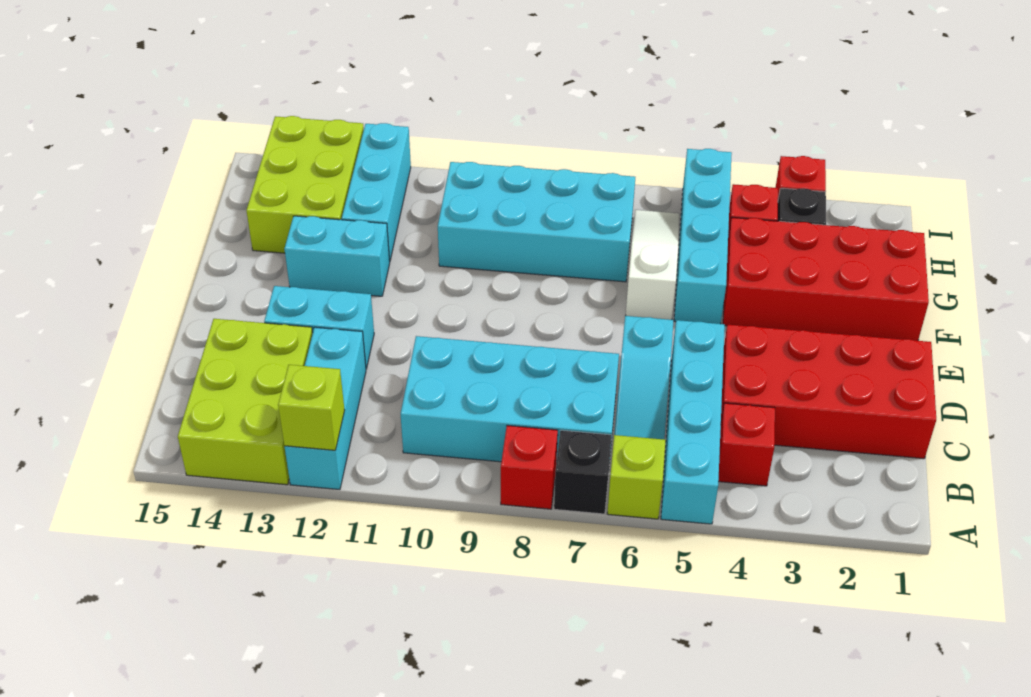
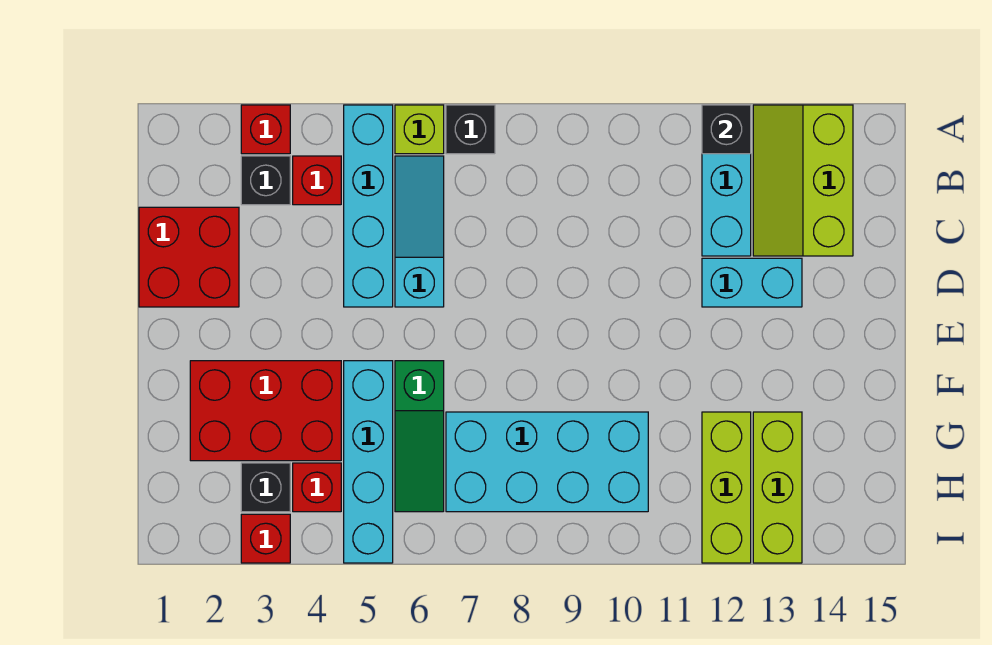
red brick A8 level 1 -> red brick A3 level 1
lime brick A12 level 2 -> black brick A12 level 2
lime brick A13:C14 level 1 -> lime slope A13:C14 level 1 top 14
none -> black brick B3 level 1
cyan brick B7:C10 level 1 -> none
red brick C1:D4 level 1 -> red brick C1:D2 level 1
red brick F1:G4 level 1 -> red brick F2:G4 level 1
white slope F6:H6 level 1 top F -> green slope F6:H6 level 1 top F
cyan brick F12:F13 level 1 -> none
cyan brick G12:I12 level 1 -> lime brick G12:I12 level 1
lime brick G13:I14 level 1 -> lime brick G13:I13 level 1

